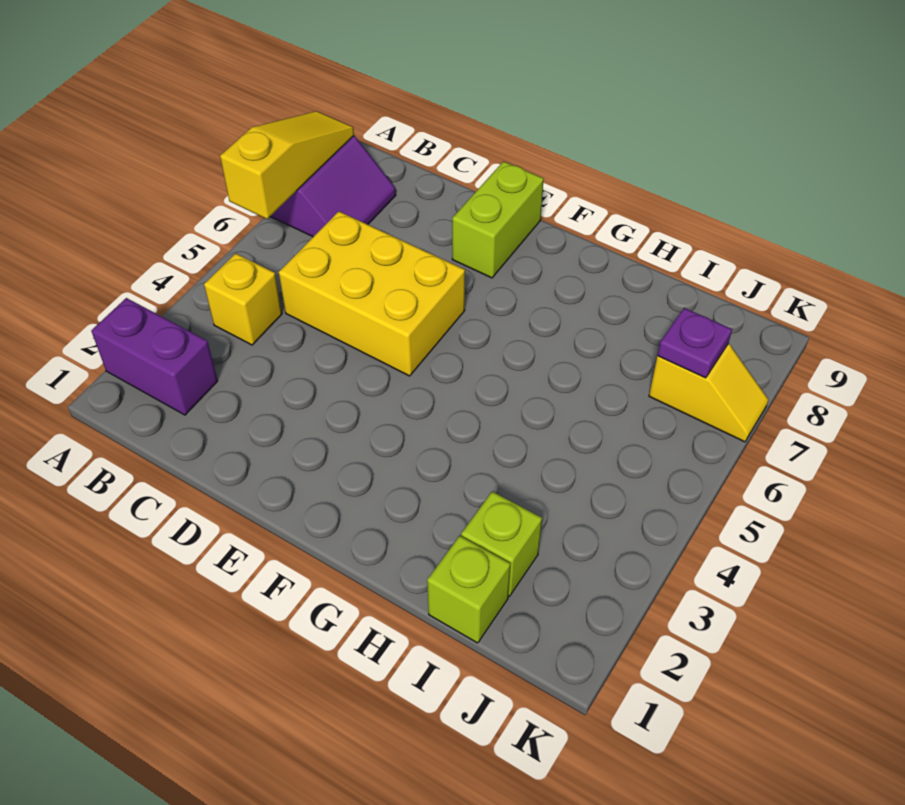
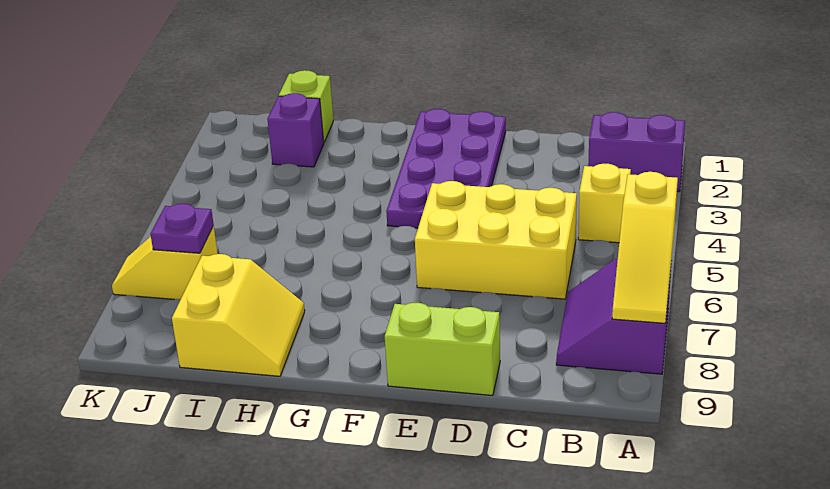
none -> purple plate E1:F4 level 1
lime brick E8:E9 level 1 -> lime brick D9:E9 level 1
none -> yellow slope H8:I9 level 1 top I
lime brick I2 level 1 -> purple brick I2 level 1

